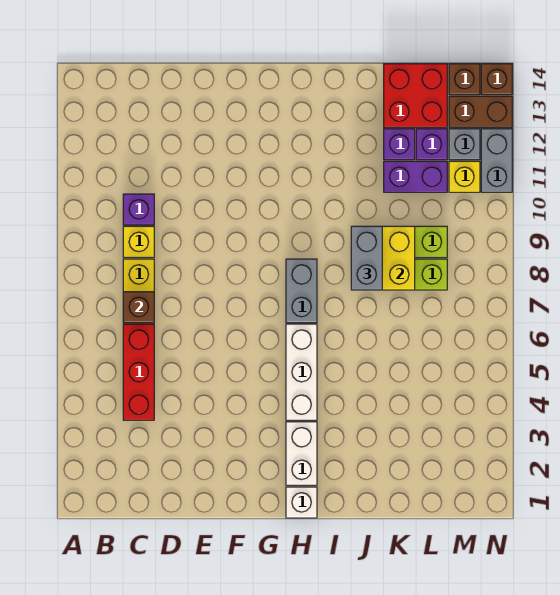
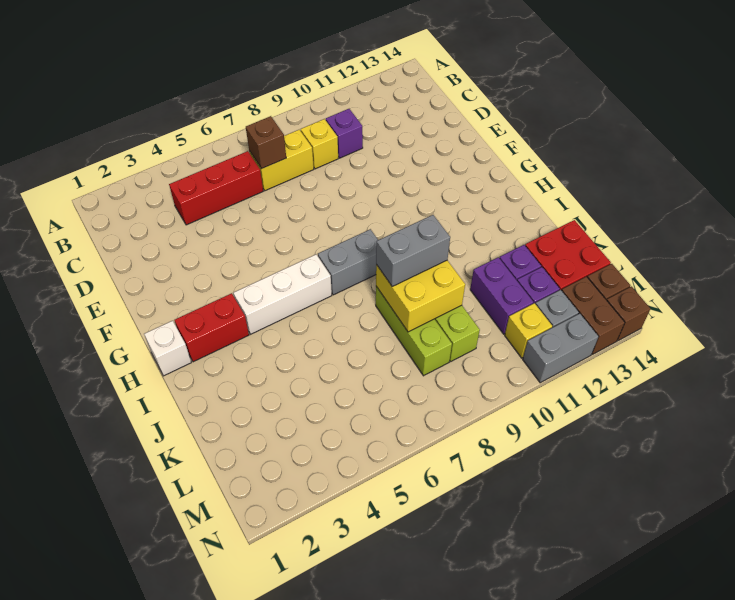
white brick H2:H3 level 1 -> red brick H2:H3 level 1

